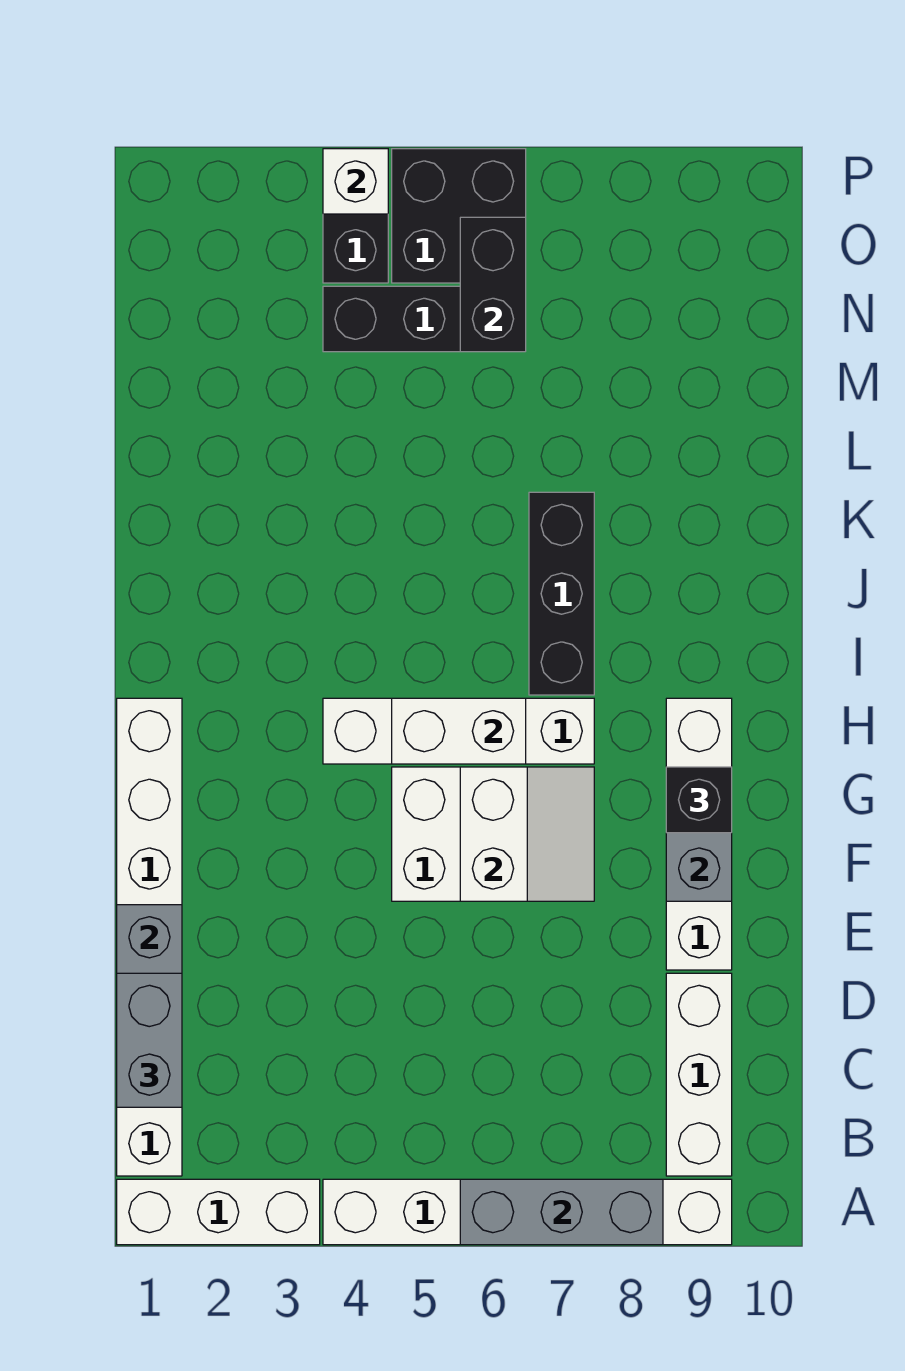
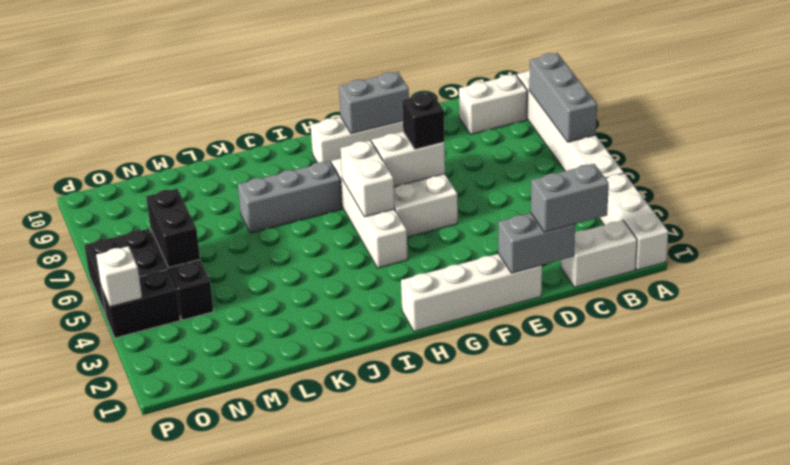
white brick B9:D9 level 1 -> white brick B9:C9 level 1
black brick G9 level 3 -> black brick F6 level 3
black brick I7:K7 level 1 -> grey brick I7:K7 level 1
black brick N6:O6 level 2 -> black brick N5:N6 level 2

